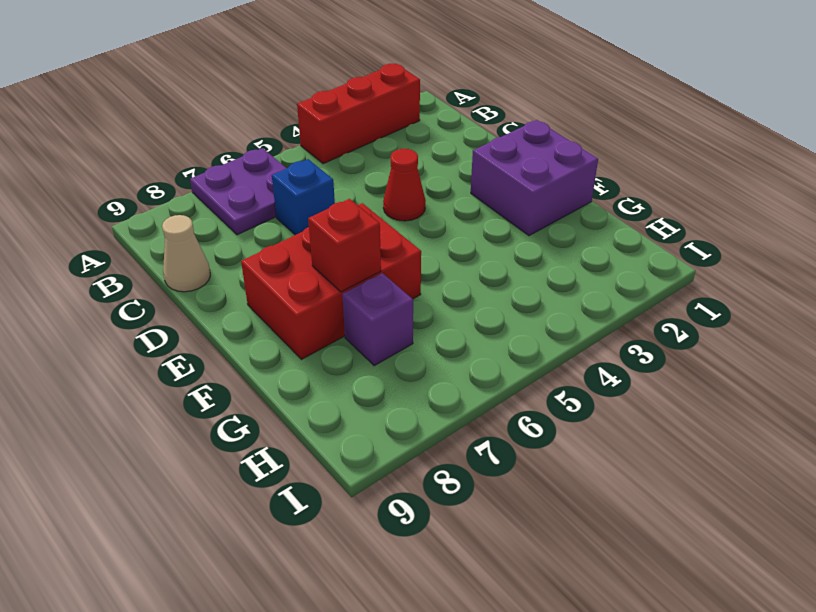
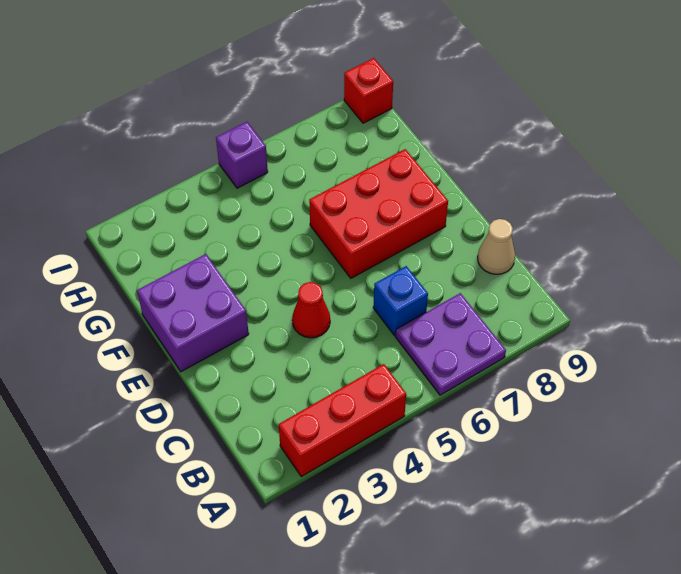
red brick F7 level 2 -> red brick I9 level 1
purple brick G7 level 1 -> purple brick I5 level 1

